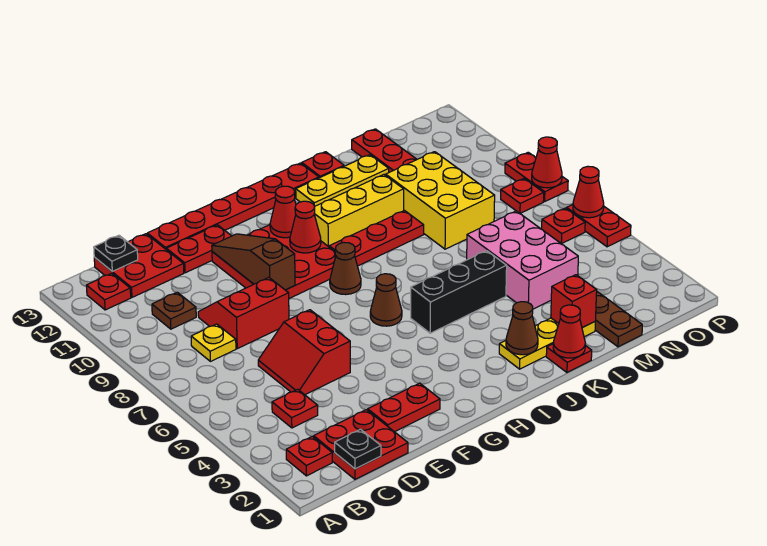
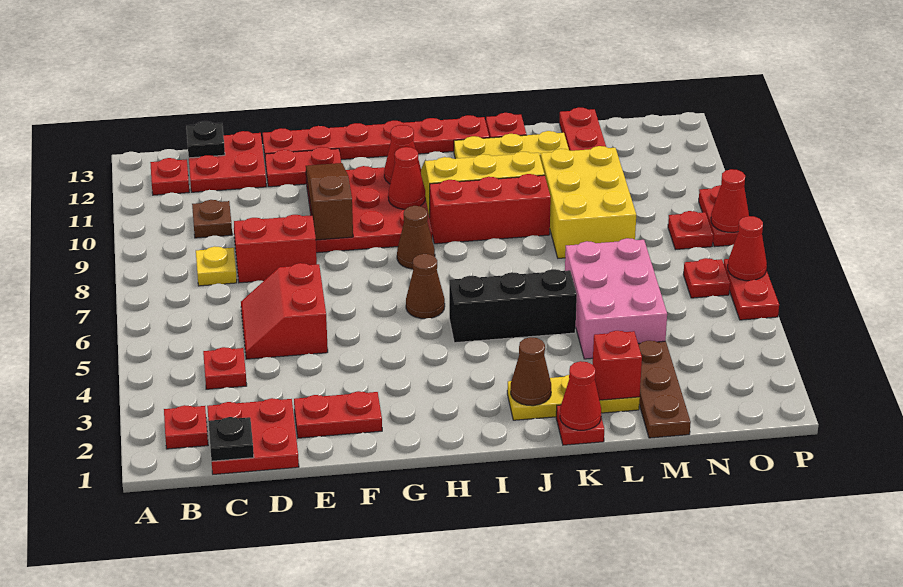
red plate I9:K9 level 1 -> red brick I9:K9 level 1

